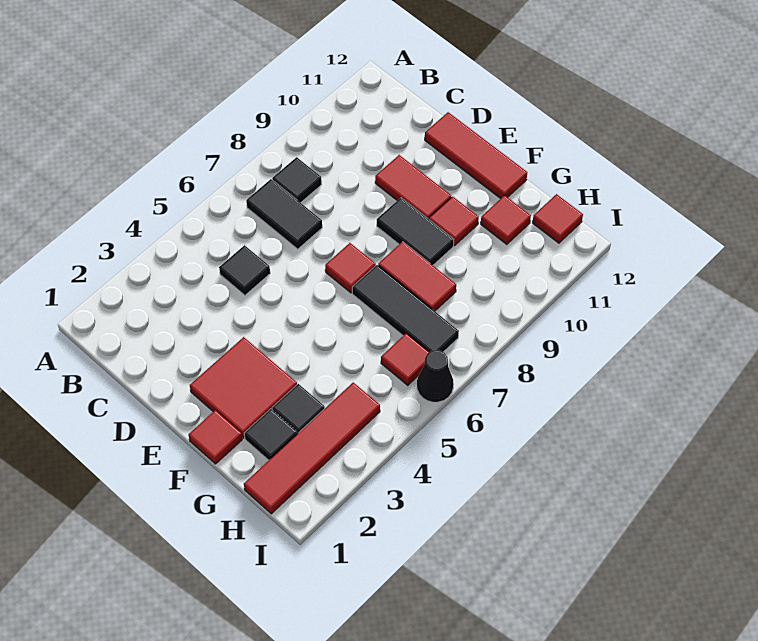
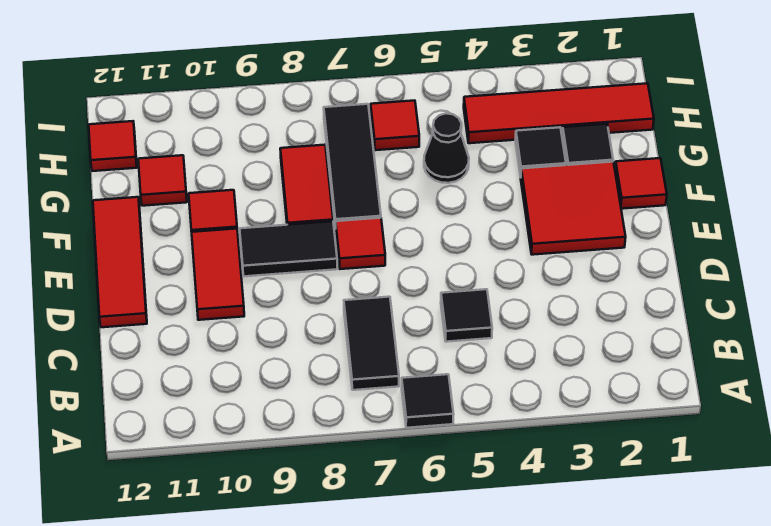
black tile B8 level 1 -> black tile A6 level 1
black tile E9:F9 level 1 -> black tile E8:E9 level 1
black cone I6 level 1 -> black cone G5 level 1

